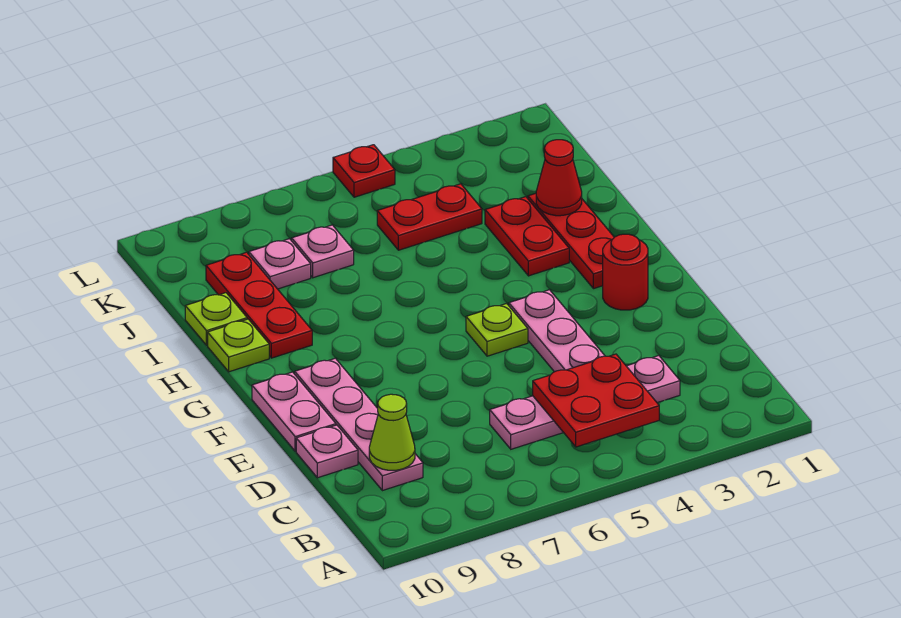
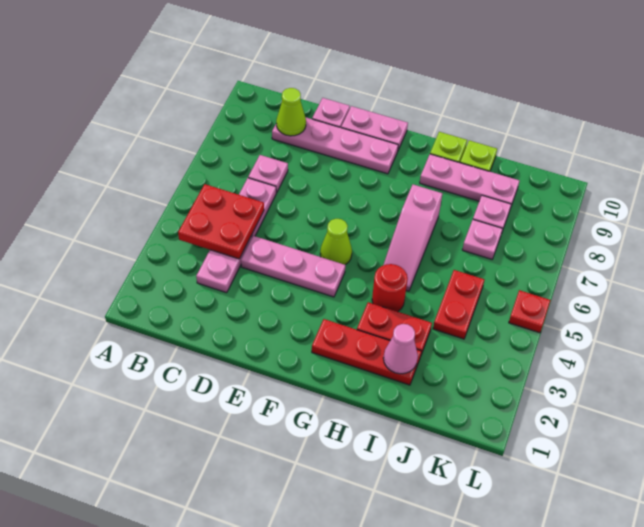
none -> pink plate C7 level 1
red round brick F2 level 1 -> red round brick H4 level 1
lime plate F5 level 1 -> lime cone F5 level 1
none -> pink slope H5:H7 level 1 top 7
red plate H9:J9 level 1 -> pink plate H9:J9 level 1
red cone I2 level 2 -> pink cone I2 level 2

